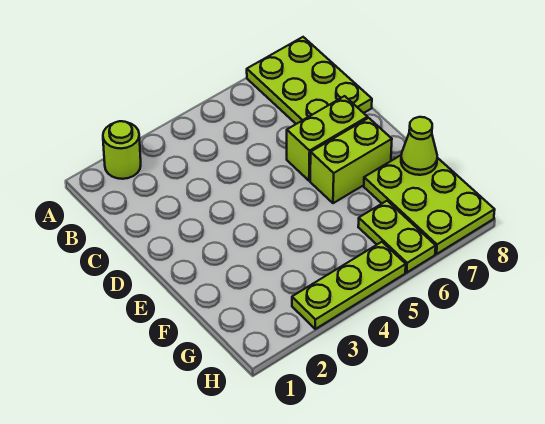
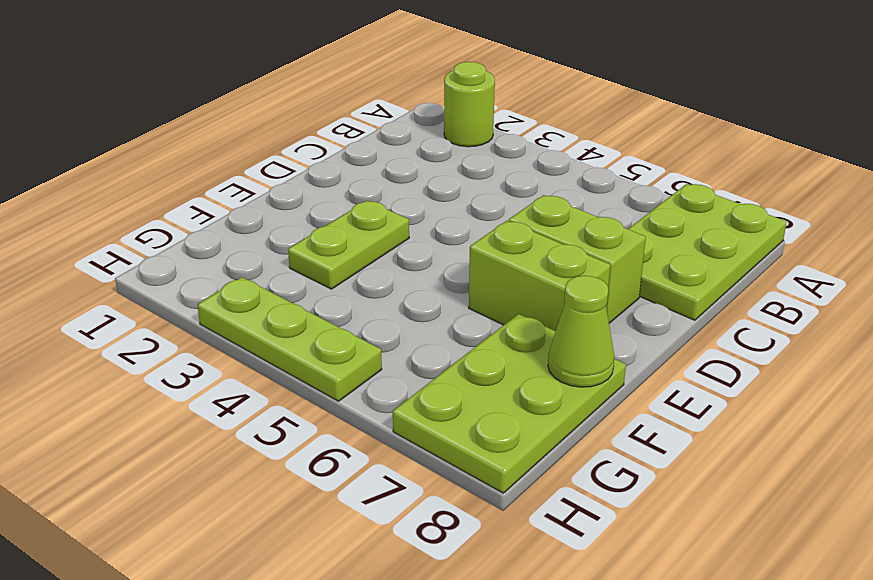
lime plate G6:H6 level 1 -> lime plate E3:F3 level 1

